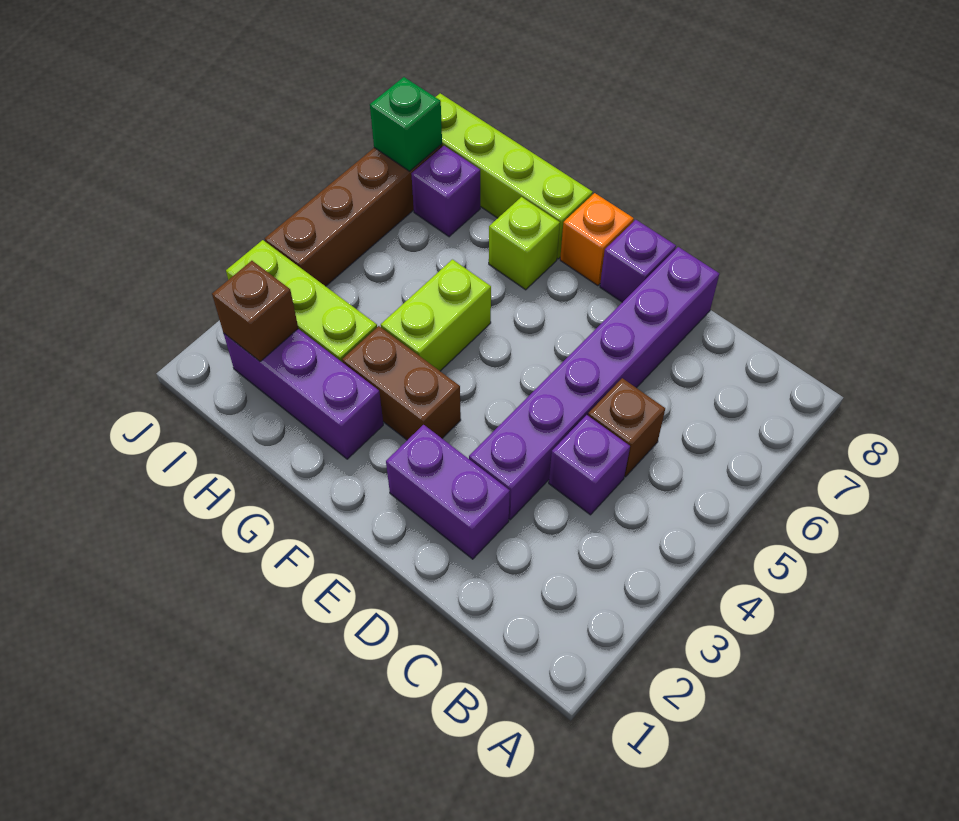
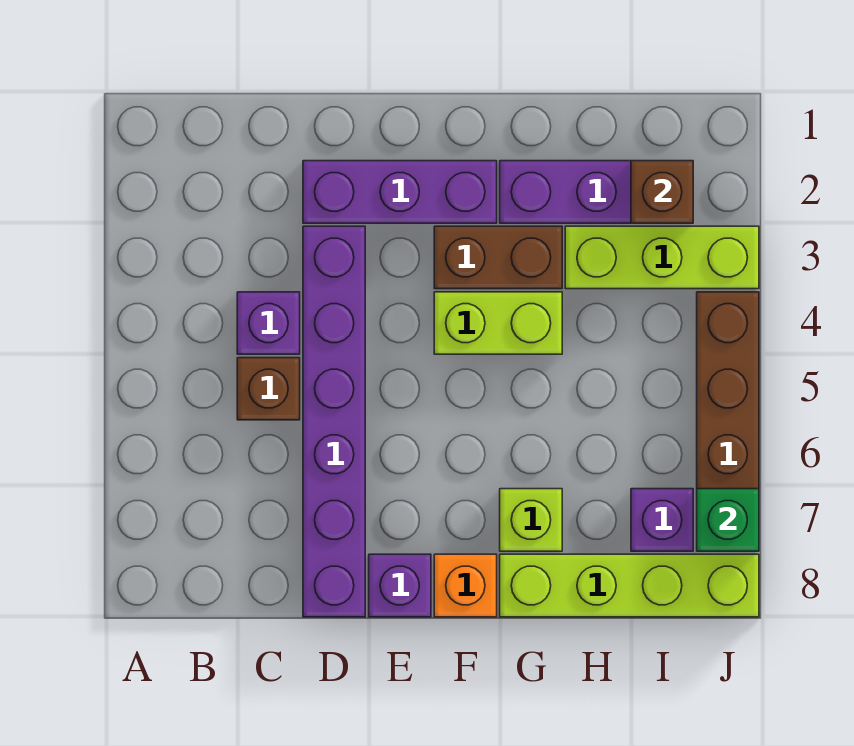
purple brick D2:E2 level 1 -> purple brick D2:F2 level 1
lime brick G4:G5 level 1 -> lime brick F4:G4 level 1

